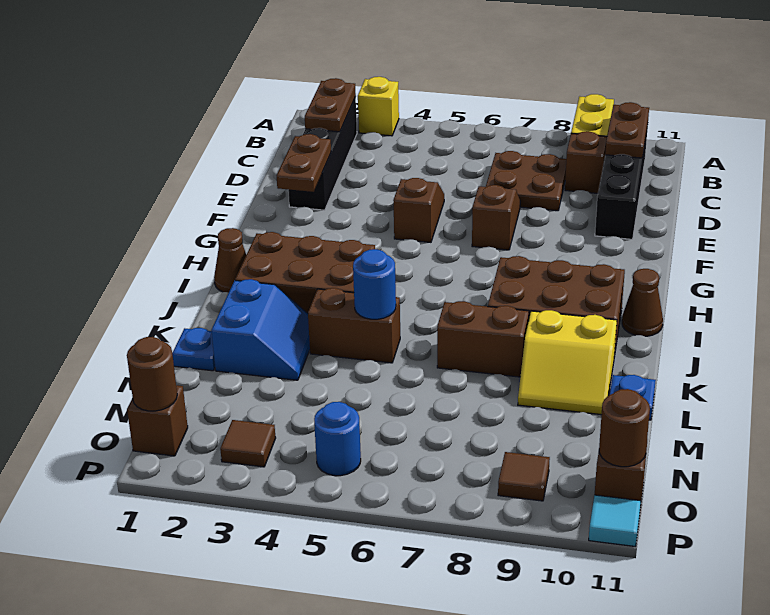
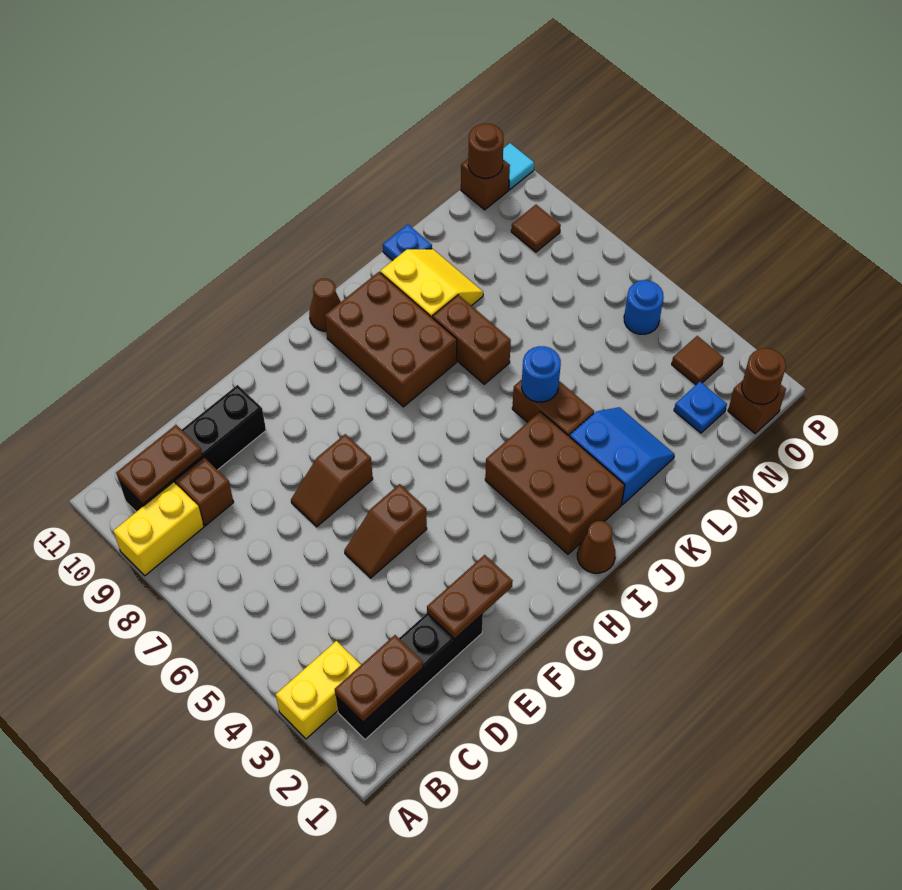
yellow brick A3 level 1 -> yellow brick A3:B3 level 1
brown plate C7:D8 level 1 -> none
blue slope K2:L3 level 1 top 2 -> blue slope K2:L3 level 1 top K
blue plate L1 level 1 -> blue plate N2 level 1

